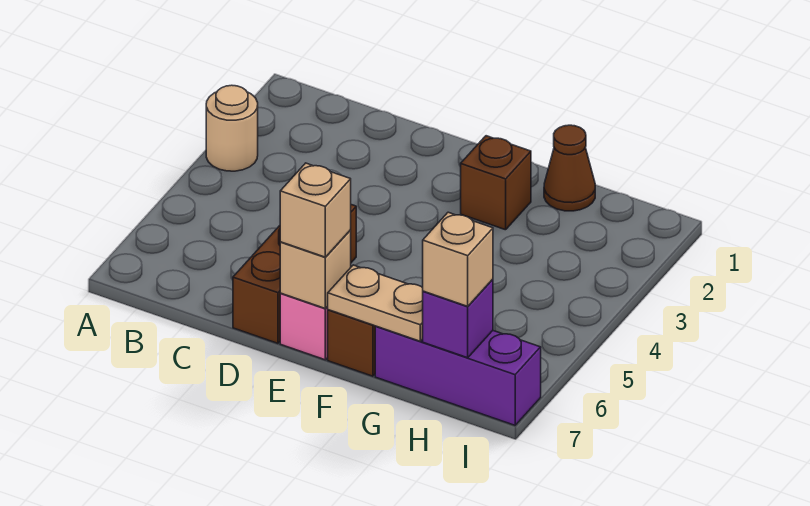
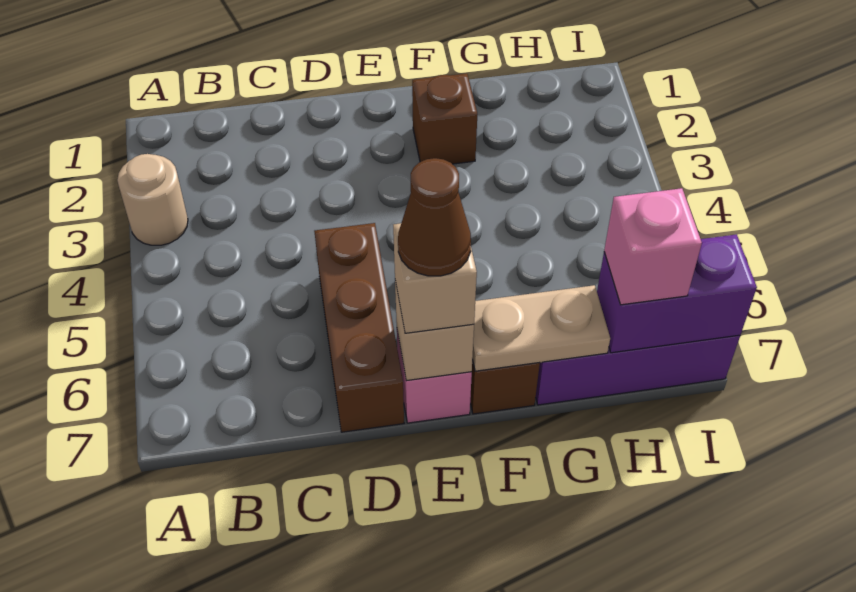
brown cone G1 level 1 -> brown cone E7 level 4
purple brick H7 level 2 -> purple brick H7:I7 level 2
tan brick H7 level 3 -> pink brick H7 level 3

